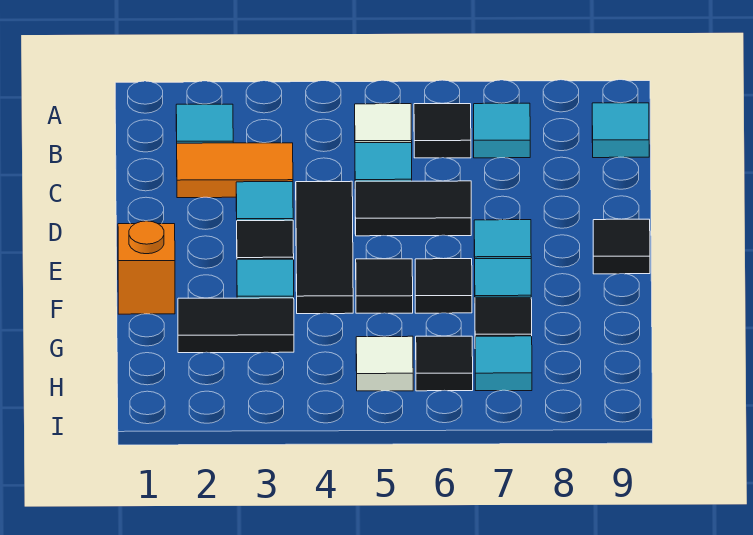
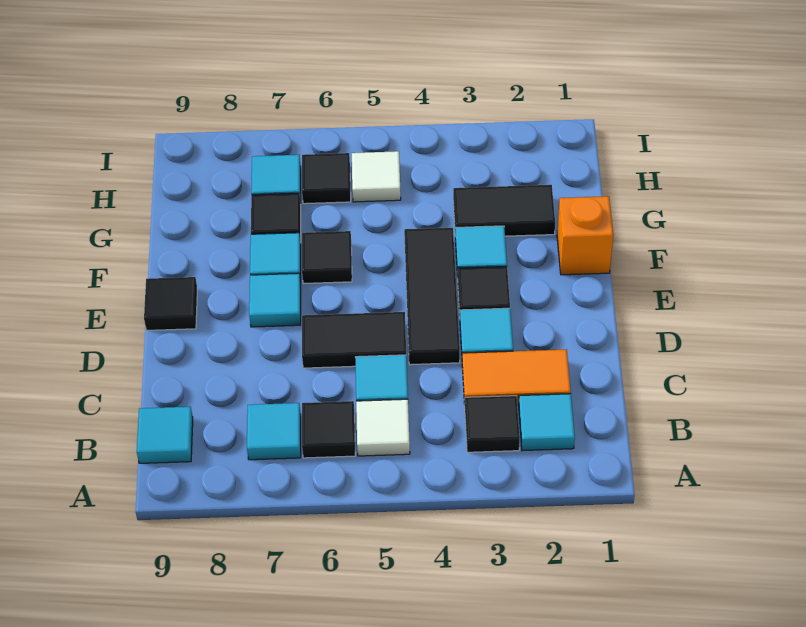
black tile F5 level 1 -> black tile B3 level 1

